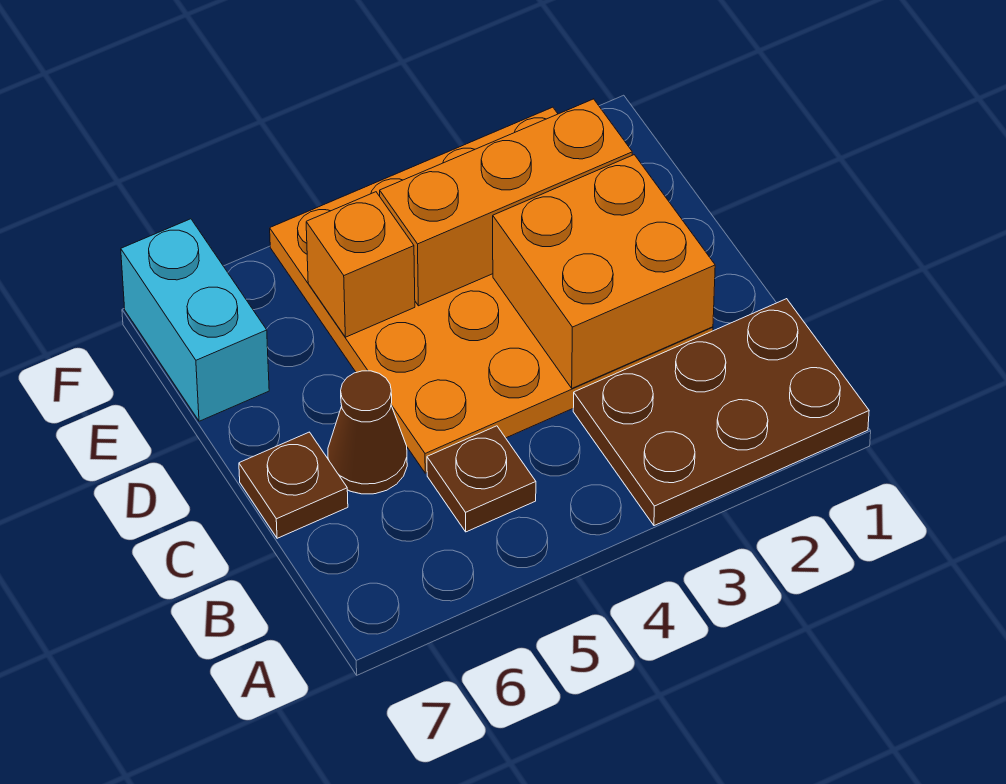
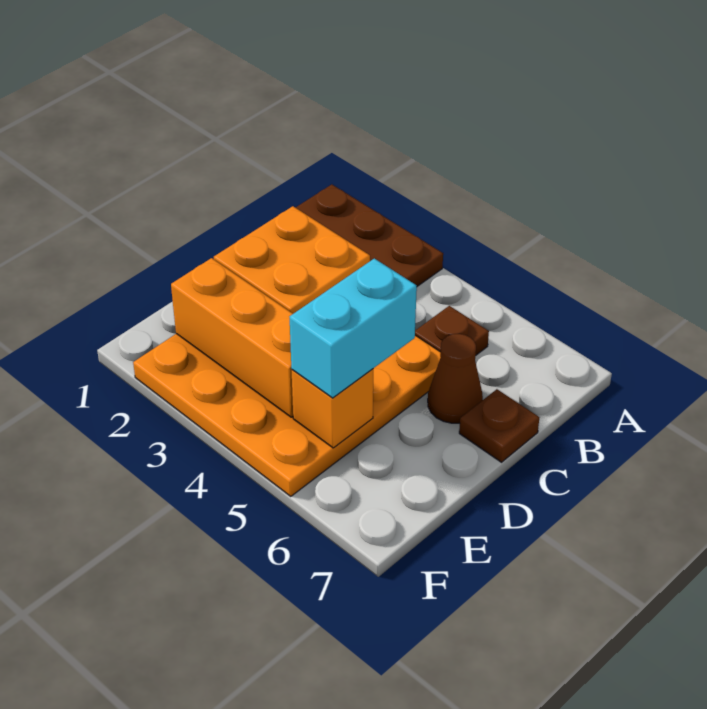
cyan brick E7:F7 level 1 -> cyan brick D5:E5 level 3

